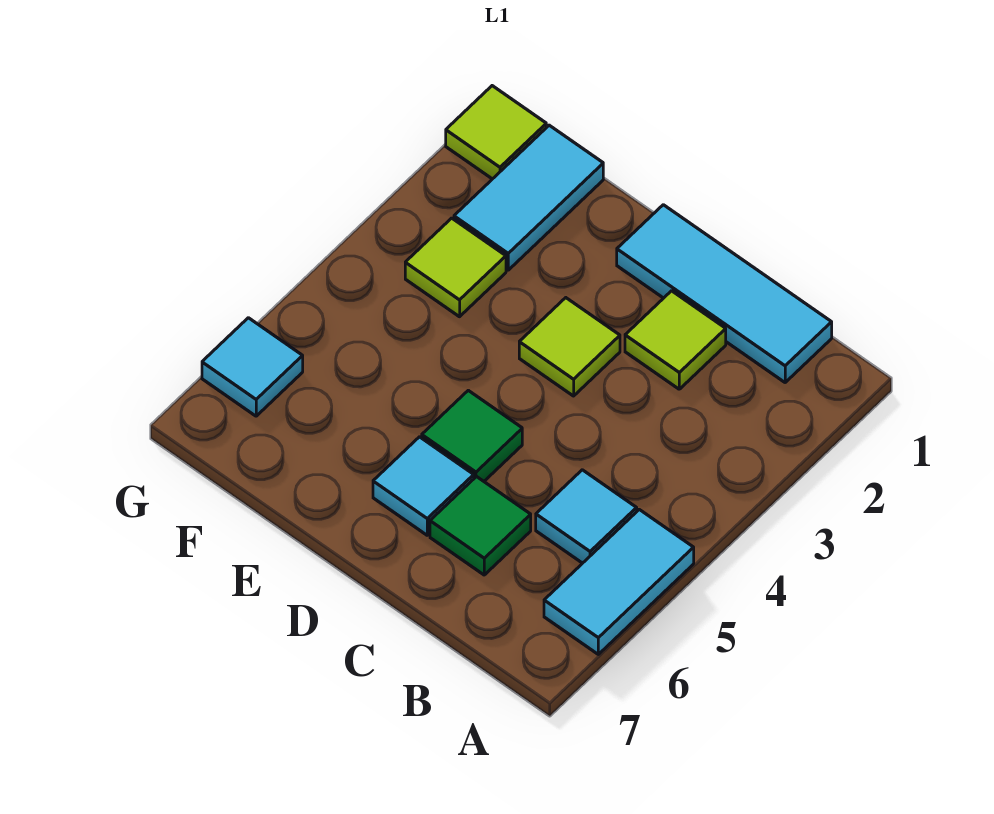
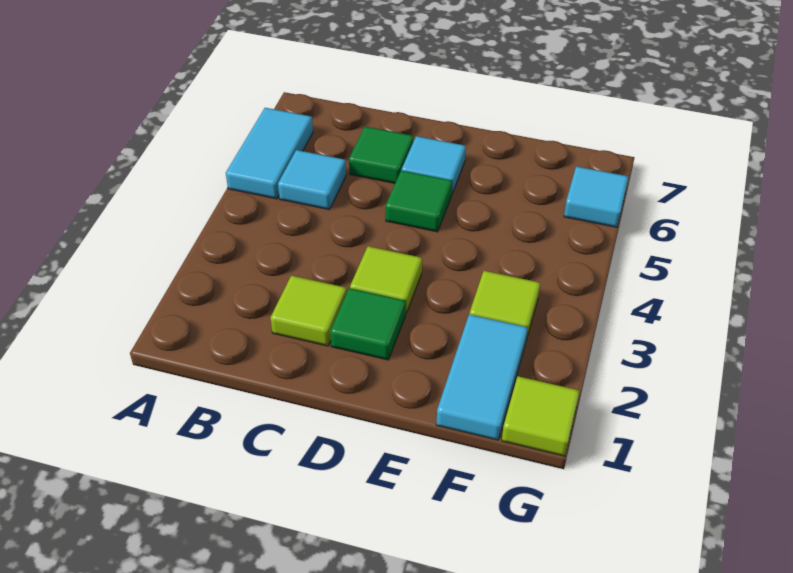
cyan tile B1:D1 level 1 -> none
none -> green tile D2 level 1

